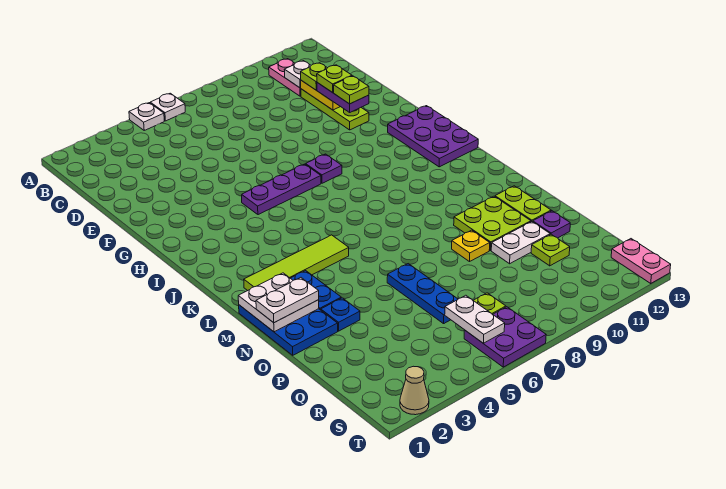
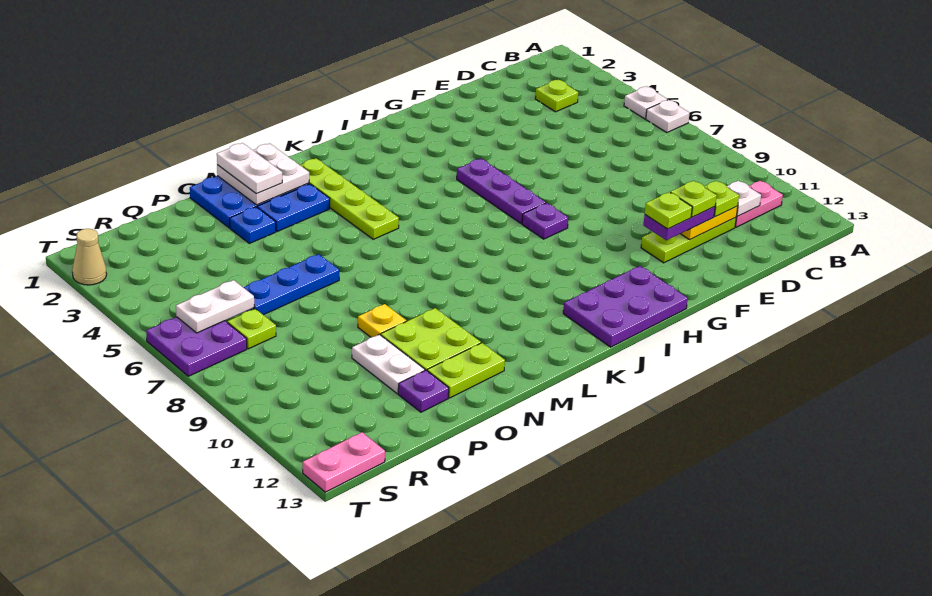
lime tile L2:L5 level 1 -> lime plate L2:L5 level 1
lime plate Q11 level 1 -> lime plate C3 level 1

